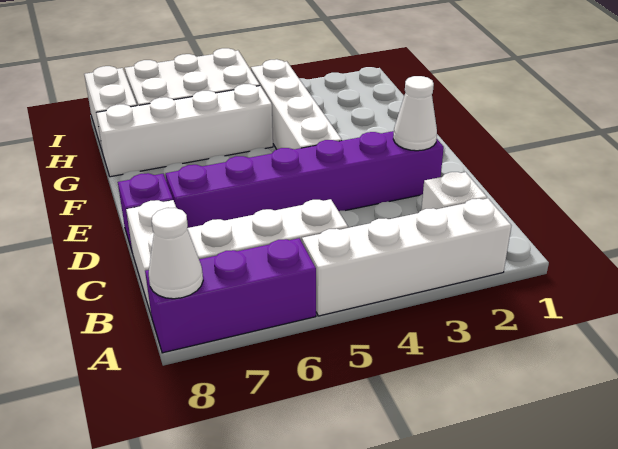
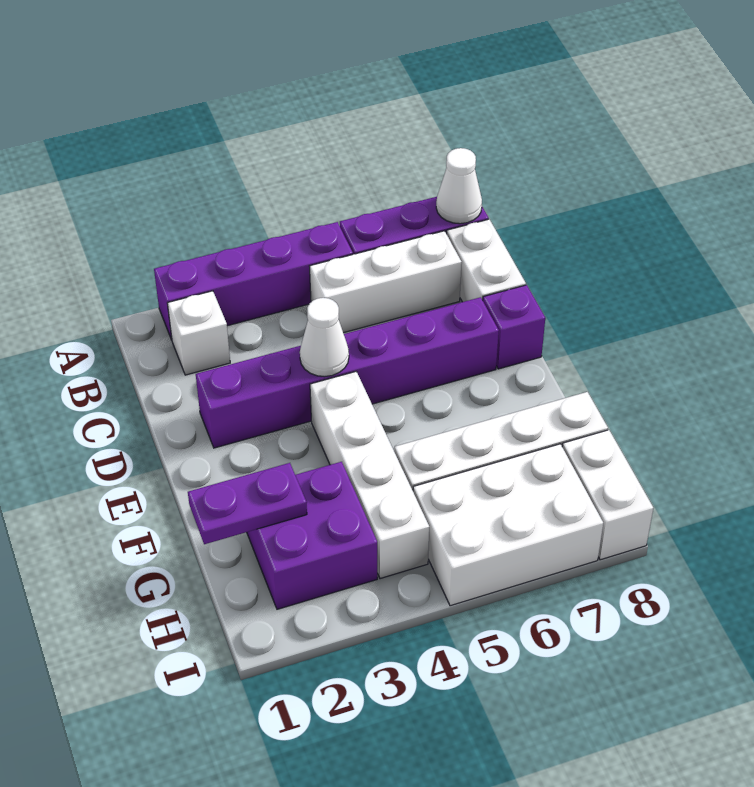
white brick A2:A5 level 1 -> purple brick A2:A5 level 1
white cone D2 level 2 -> white cone D4 level 2
none -> purple plate G1:G2 level 2
none -> purple brick G2:H3 level 1

